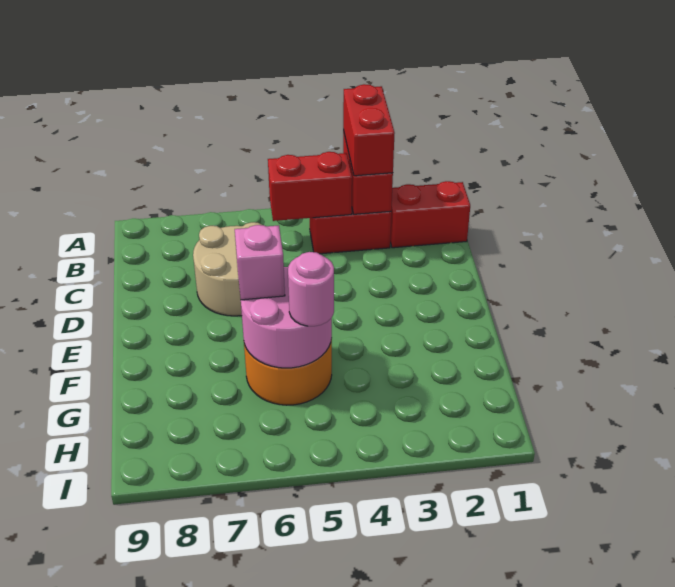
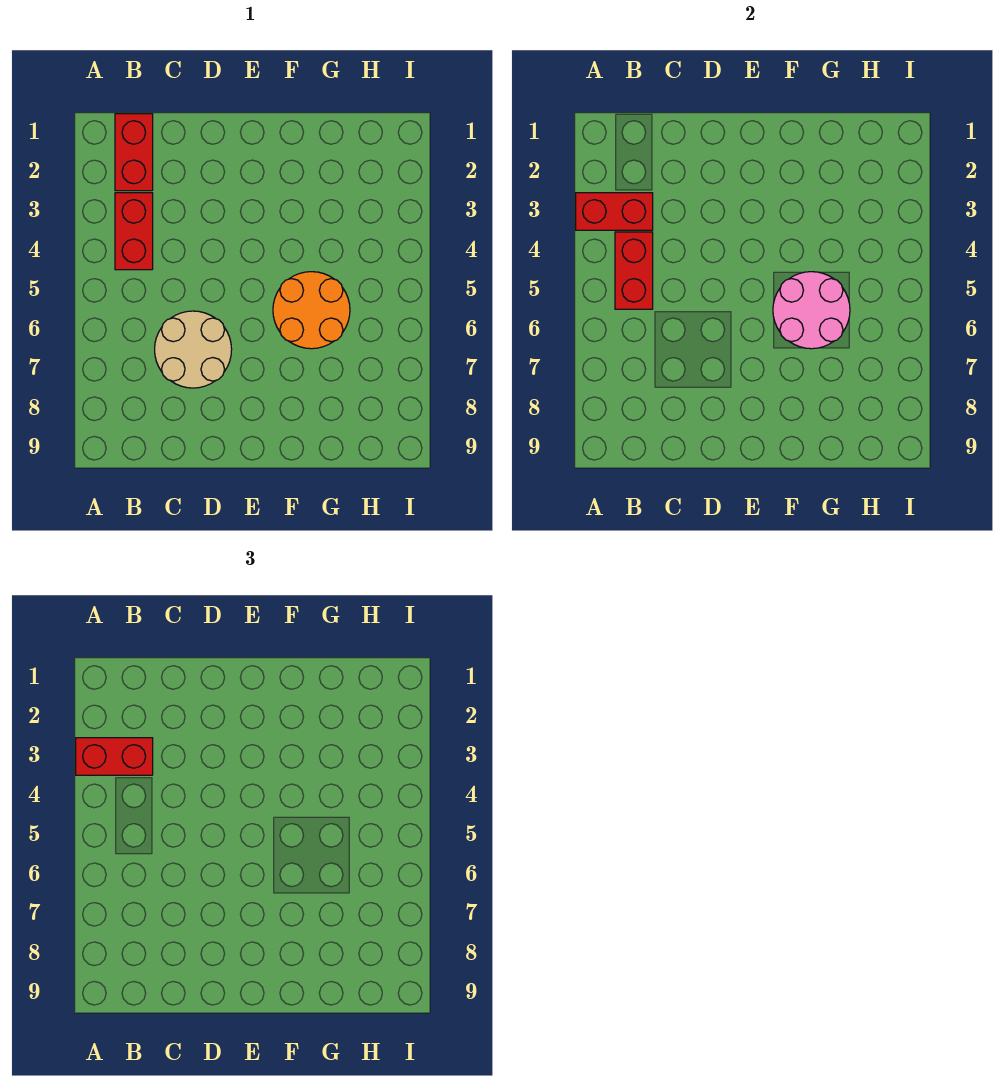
pink brick F6 level 3 -> none
pink round brick G5 level 3 -> none

